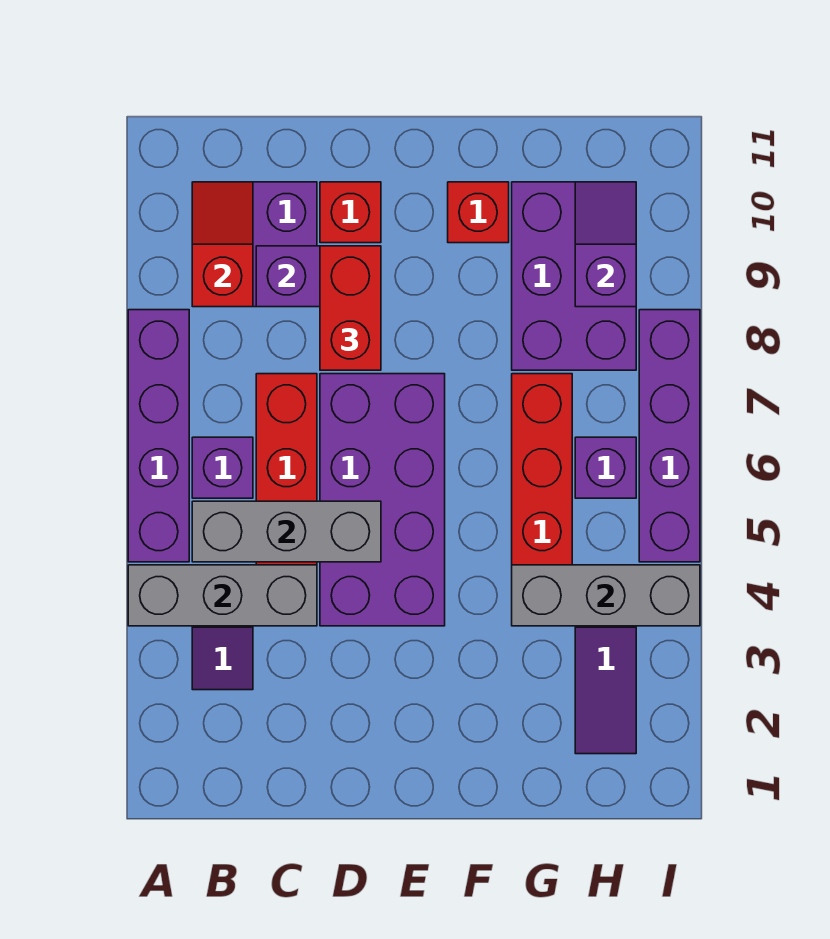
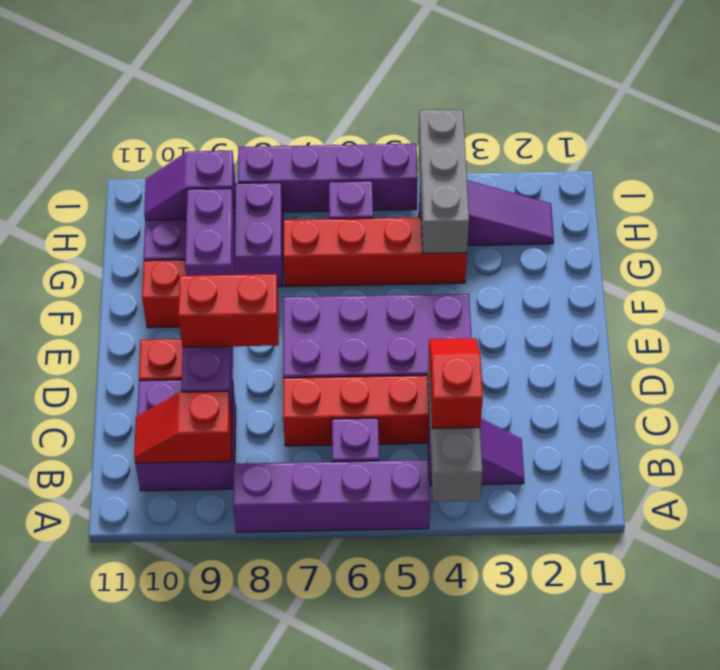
none -> red slope B4:C4 level 3 top B
grey brick B5:D5 level 2 -> none
none -> purple brick F9:G9 level 2

